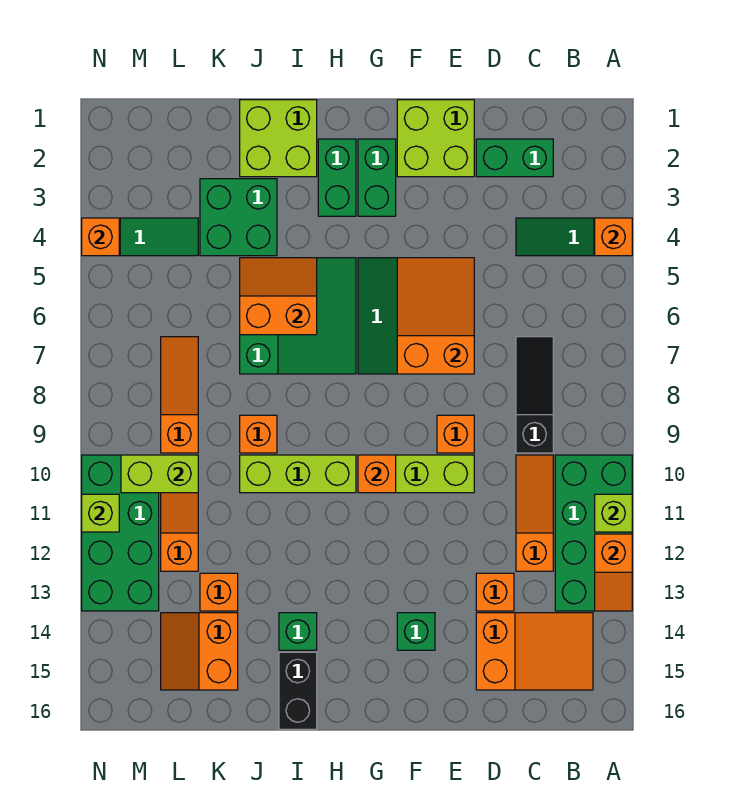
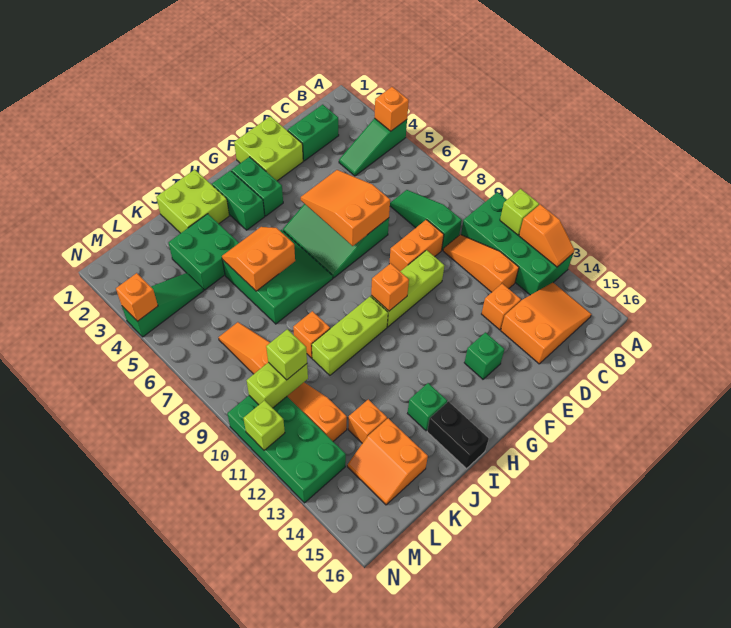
black slope C7:C9 level 1 top 9 -> green slope C7:C9 level 1 top 9
orange brick E9 level 1 -> orange brick D9:E9 level 1
none -> lime brick L10 level 3

